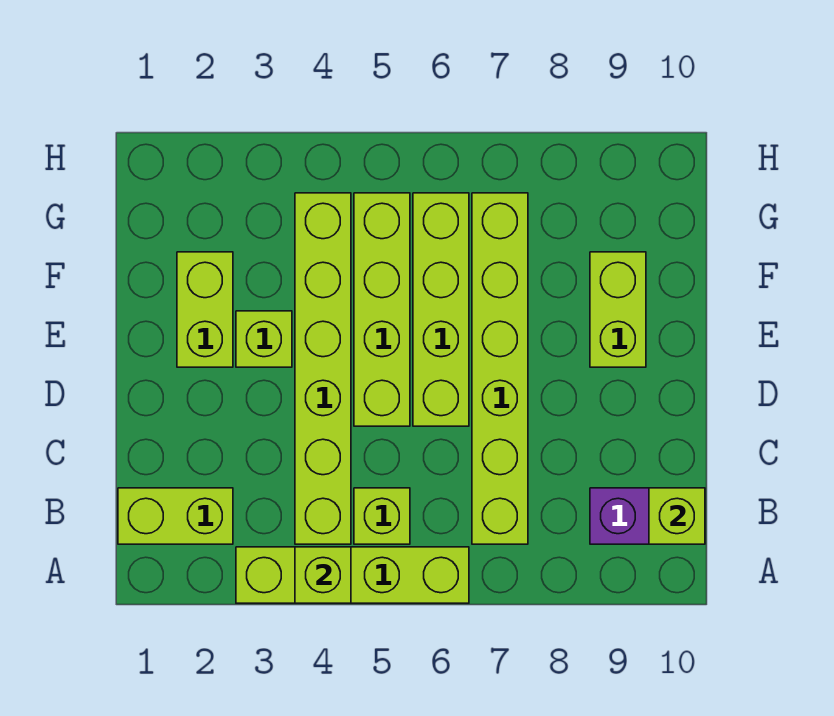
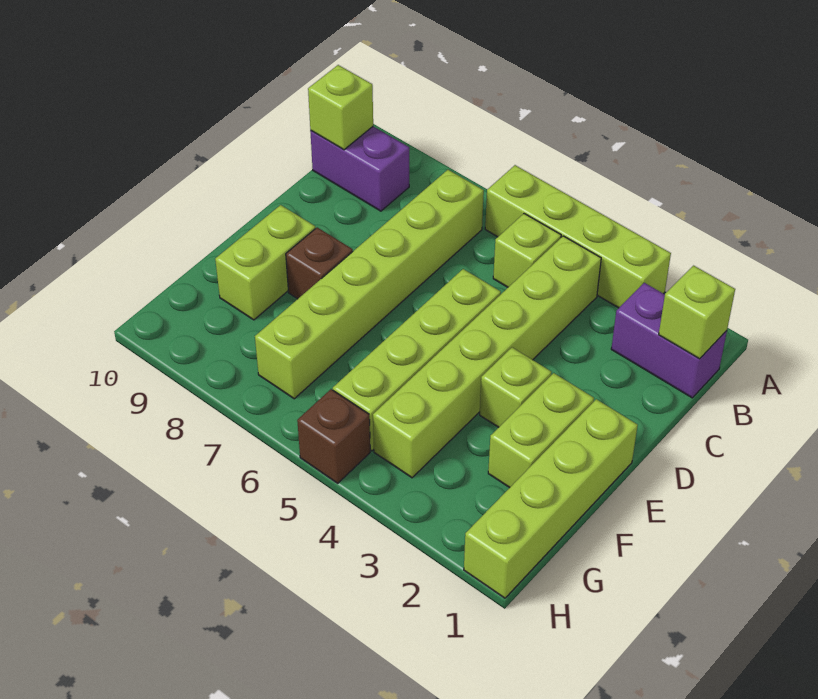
lime brick A4 level 2 -> lime brick B1 level 2
lime brick B1:B2 level 1 -> purple brick B1:B2 level 1
lime brick D6:G6 level 1 -> lime brick E1:H1 level 1
none -> brown brick E8 level 1
none -> brown brick H5 level 1

